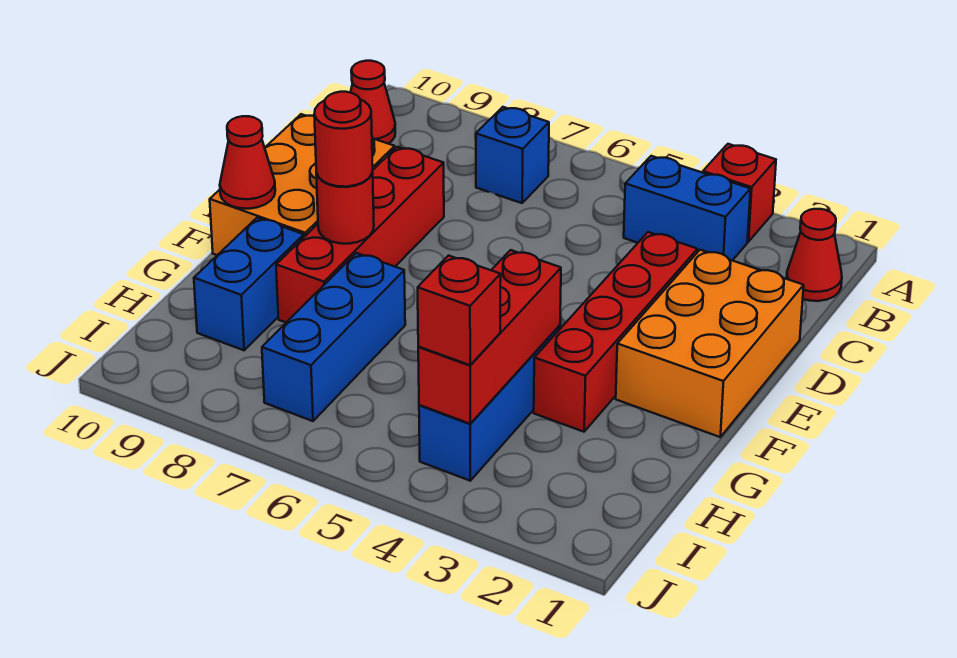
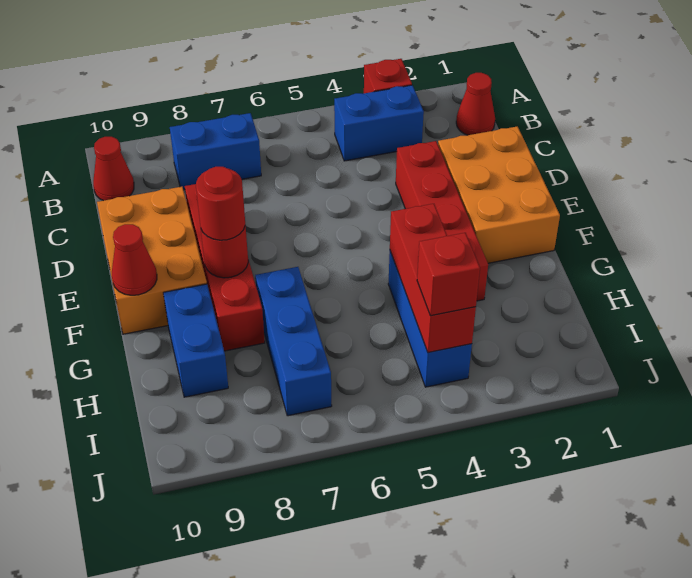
blue brick B7 level 1 -> blue brick B7:B8 level 1

